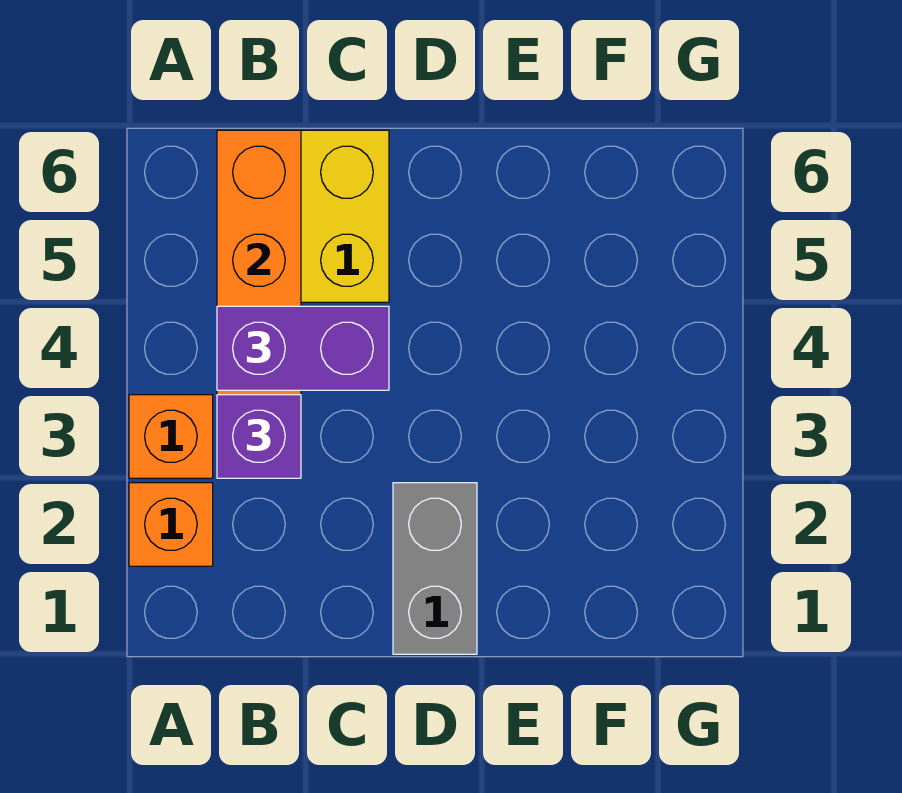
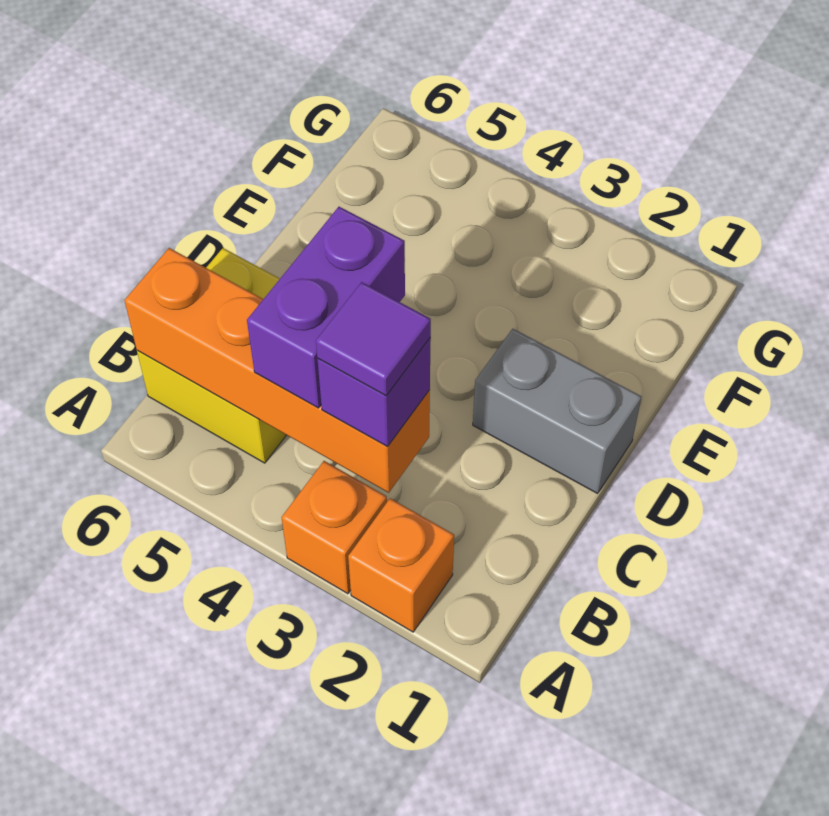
none -> purple tile B3 level 4

